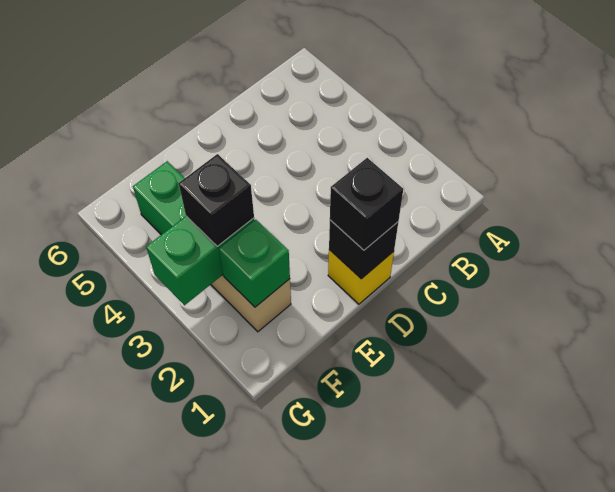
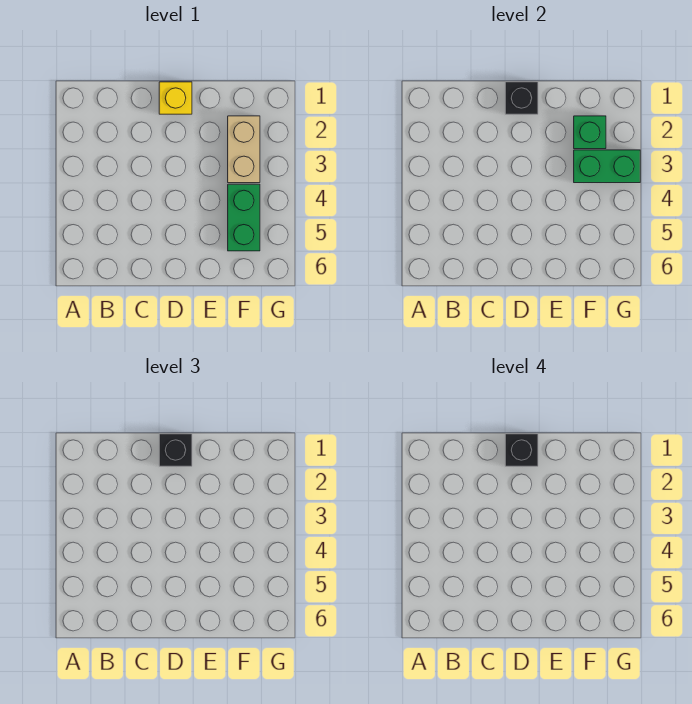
black brick F3 level 3 -> black brick D1 level 4

